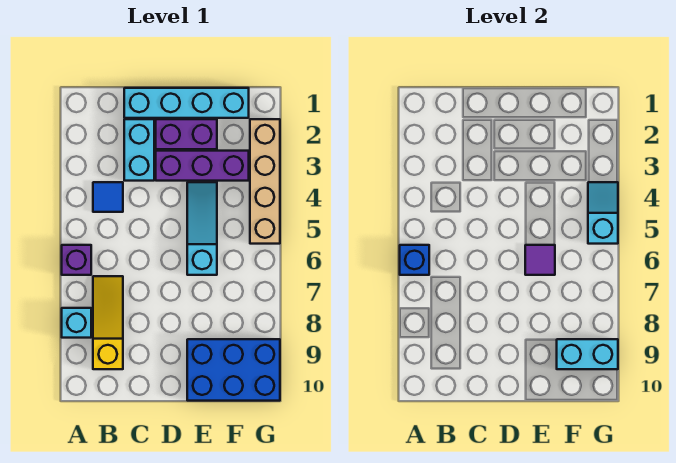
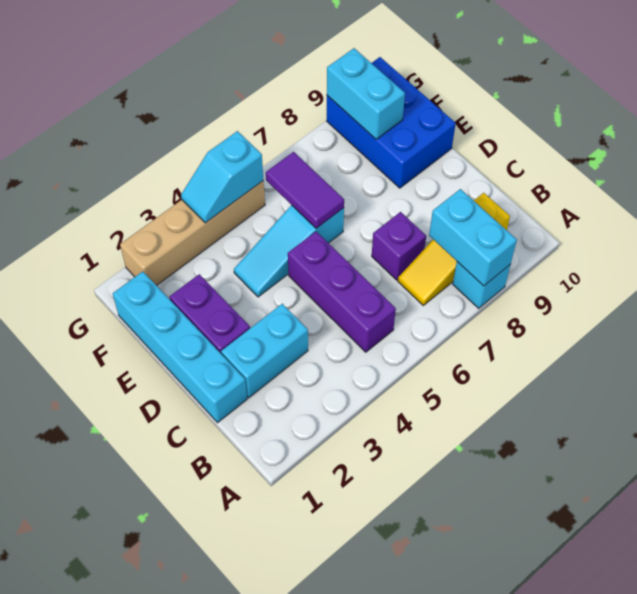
purple brick A6 level 1 -> purple brick C7 level 1
blue brick A6 level 2 -> none
none -> cyan brick A8:B8 level 2
blue tile B4 level 1 -> none
purple brick D3:F3 level 1 -> purple brick B5:D5 level 1
purple tile E6 level 2 -> purple tile E6:F6 level 2

